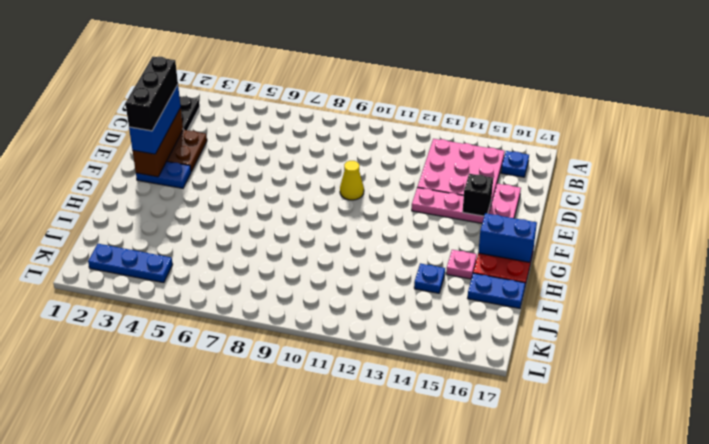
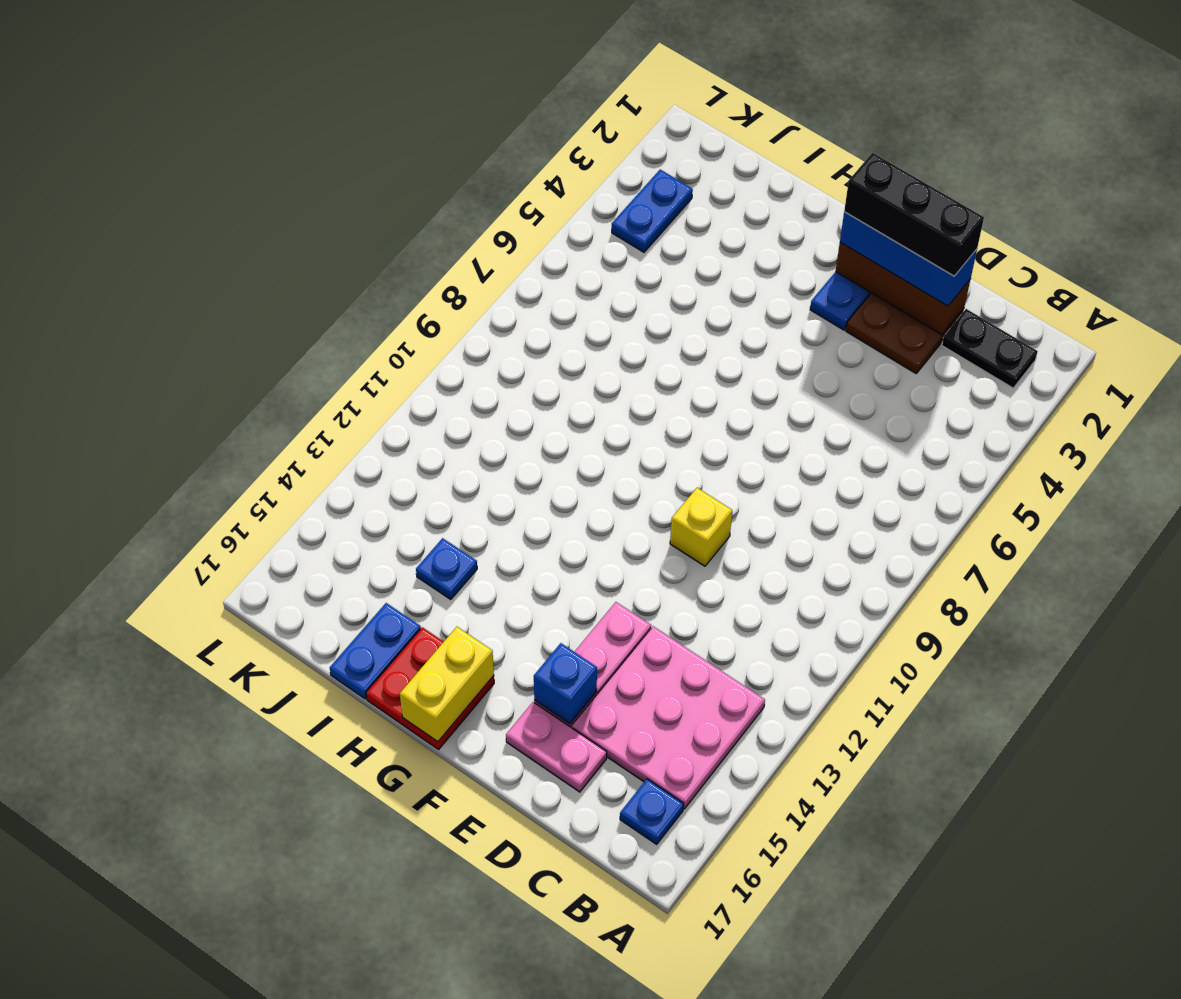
yellow cone E10 level 1 -> yellow brick E10 level 1
black brick E15 level 2 -> blue brick E15 level 2
blue brick G16:G17 level 2 -> yellow brick G16:G17 level 2
pink plate H15 level 1 -> none
blue plate K2:K4 level 1 -> blue plate K3:K4 level 1

